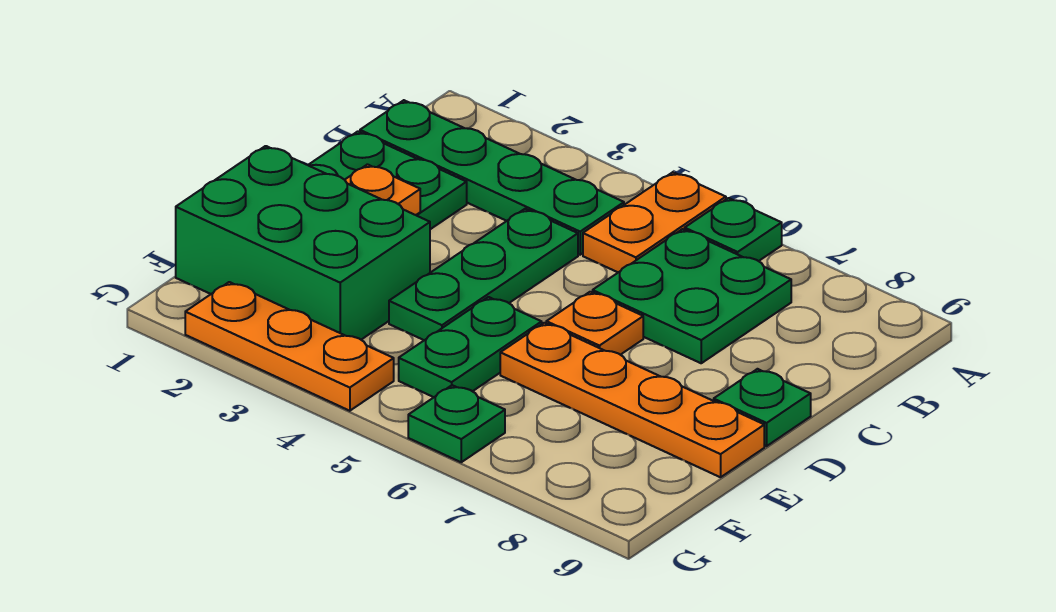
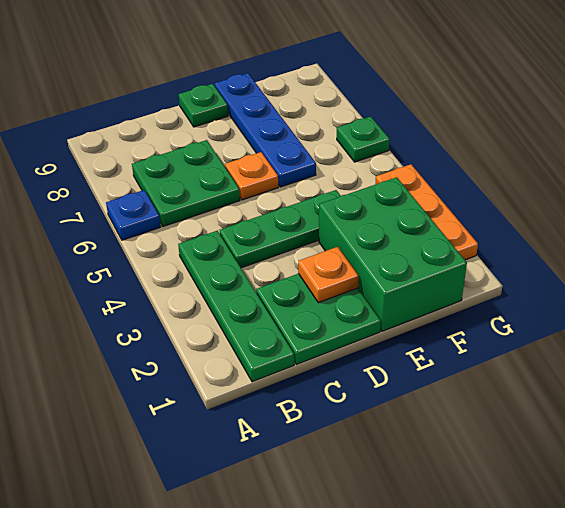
orange plate A5:B5 level 1 -> none
green plate A6 level 1 -> blue plate A6 level 1
green plate E5:F5 level 1 -> none
orange plate E6:E9 level 1 -> blue plate E6:E9 level 1

